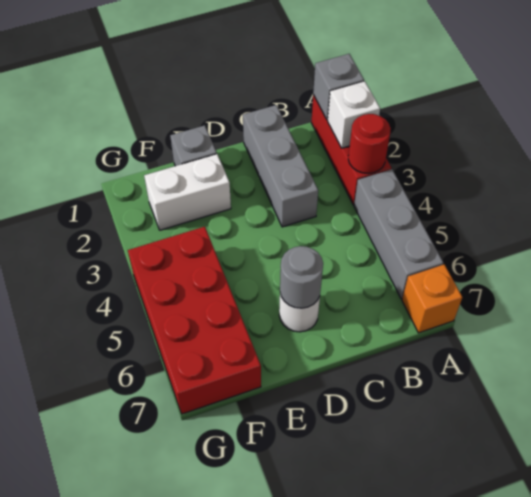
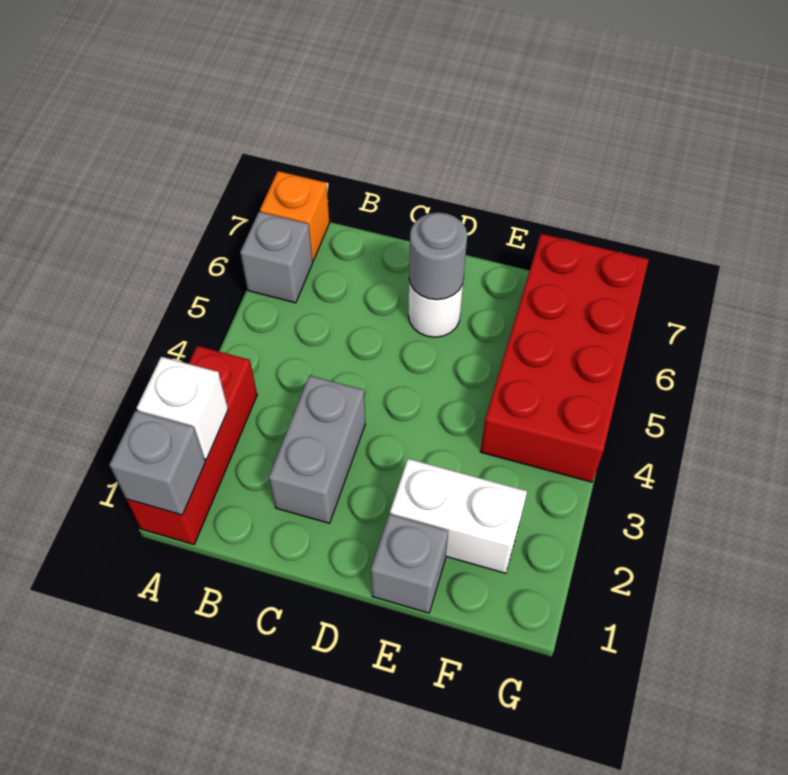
red round brick A3 level 2 -> none
grey brick A4:A6 level 1 -> grey brick A6 level 1
grey brick C1:C3 level 1 -> grey brick C2:C3 level 1

